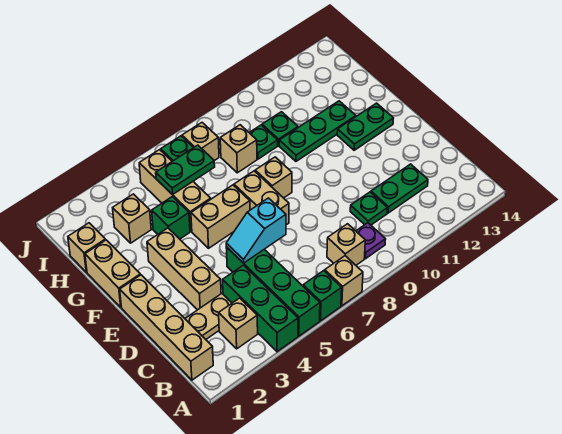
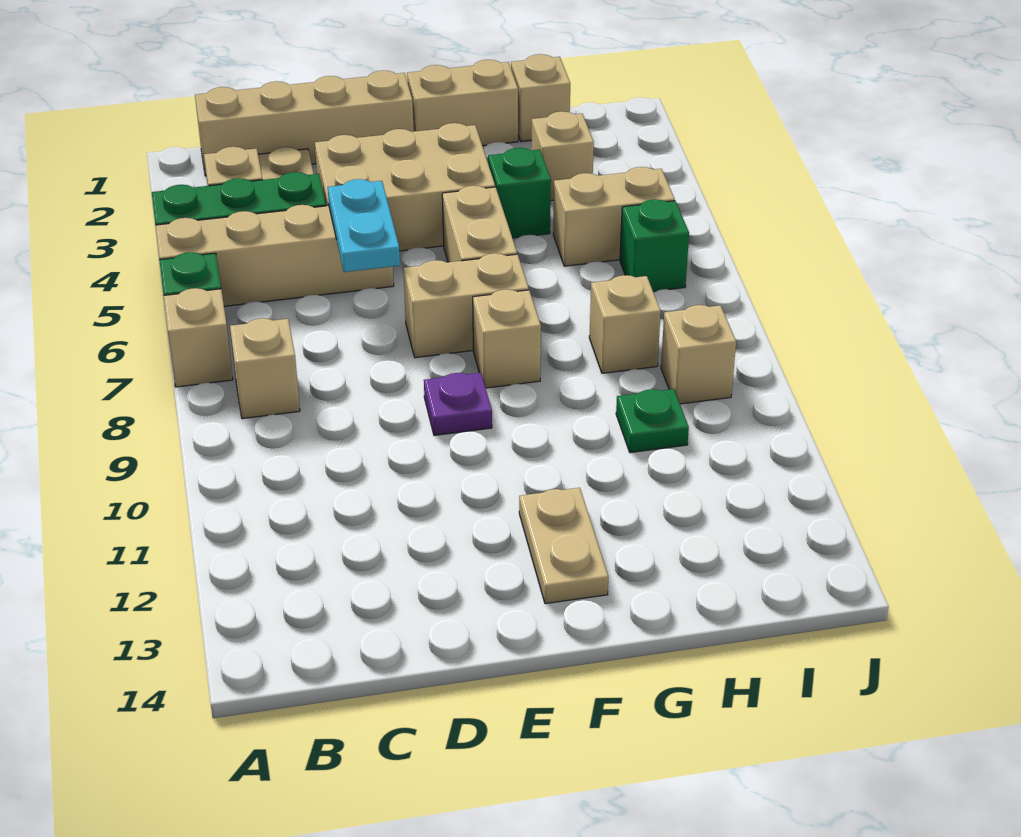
green brick A5:D5 level 1 -> tan brick A5:D5 level 1
purple plate B9 level 1 -> purple plate E9 level 1
green plate C10 level 1 -> none
green plate C11:C12 level 1 -> none
tan brick D3:F3 level 1 -> tan brick D3:F4 level 1
cyan slope D5:D6 level 2 top 6 -> cyan plate D5:D6 level 2
green plate F12:F13 level 1 -> tan plate F12:F13 level 1
tan brick G5:I5 level 1 -> tan brick H5:I5 level 1
green plate G10:G12 level 1 -> none
green plate H5:H6 level 2 -> none
green plate H9 level 1 -> none
tan brick I7 level 1 -> tan brick I9 level 1

